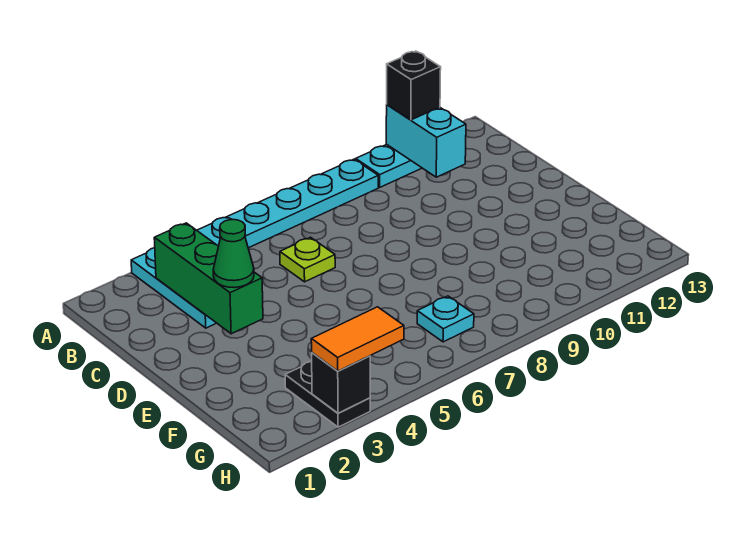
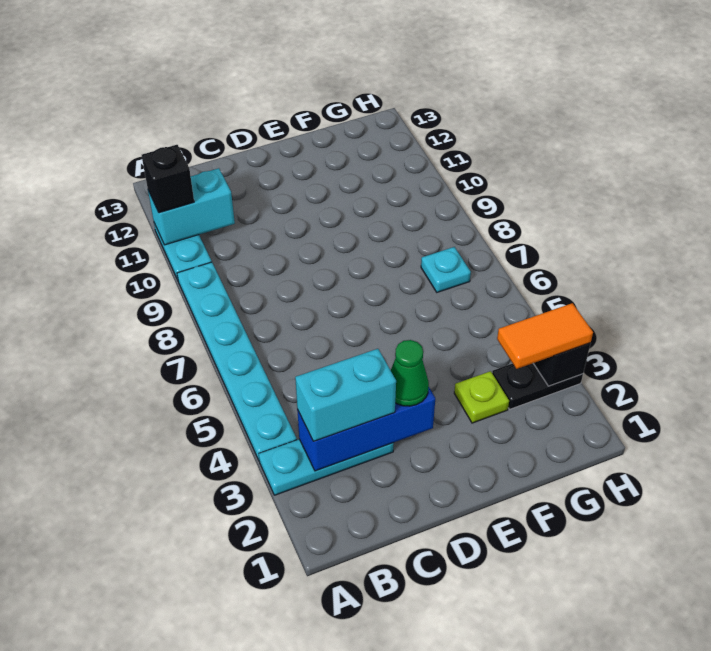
green brick B3:D3 level 2 -> blue brick B3:D3 level 2
none -> cyan brick B3:C3 level 3
lime plate C6 level 1 -> lime plate F3 level 1
orange tile H3:H4 level 3 -> orange tile G3:H3 level 3

